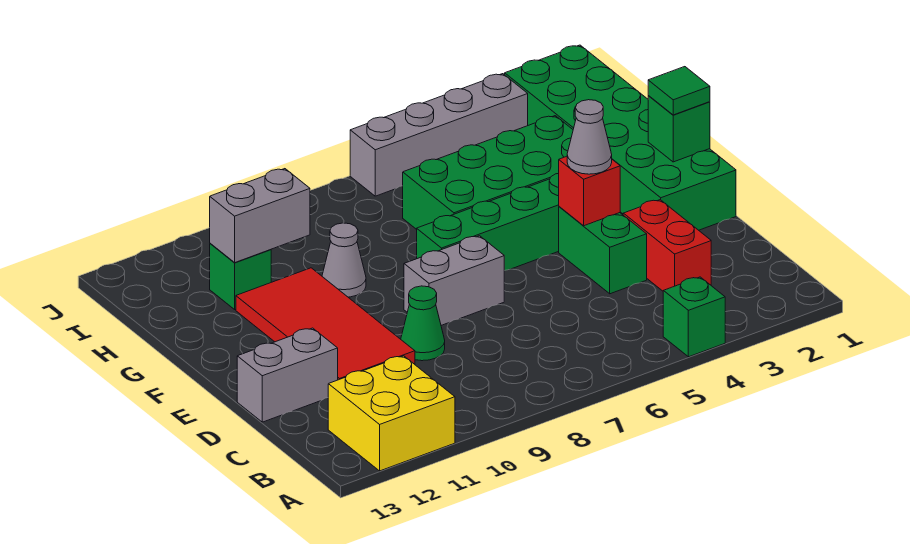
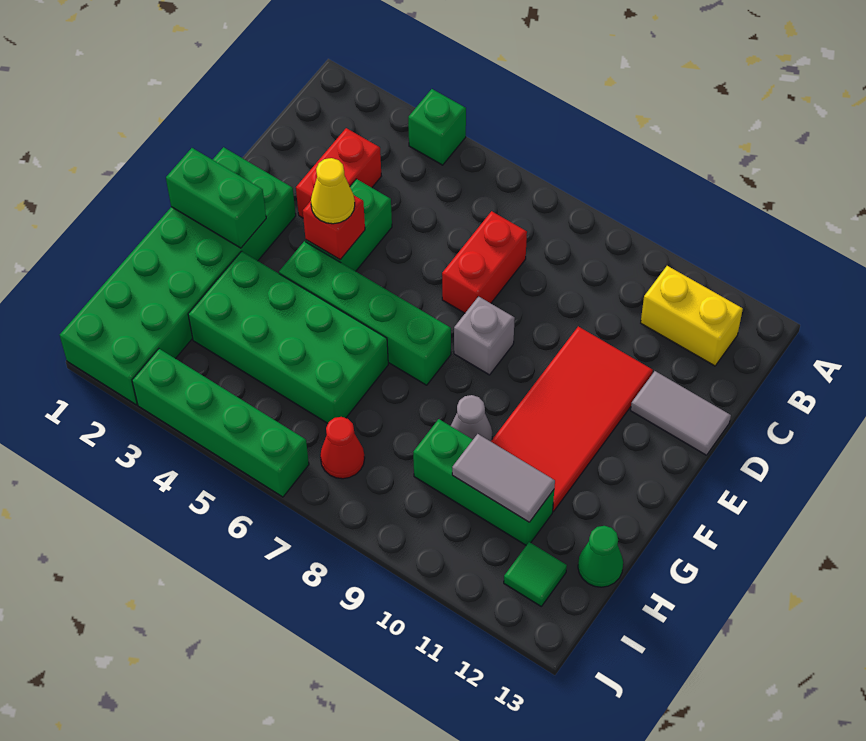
yellow brick A11:B12 level 1 -> yellow brick B11:B12 level 1
none -> red brick C7:D7 level 1
green cone D9 level 1 -> green cone H13 level 1
grey brick D12:D13 level 1 -> grey tile D12:D13 level 1
grey cone E4 level 3 -> yellow cone E4 level 3
grey brick E7:E8 level 1 -> grey brick E8 level 1
green brick F1 level 2 -> green brick F1:F2 level 2
green tile F1 level 3 -> green tile I12 level 1
grey brick H10:H11 level 2 -> grey tile H10:H11 level 2
green brick H11 level 1 -> green brick H9:H11 level 1
none -> red cone I7 level 1
grey brick J3:J6 level 1 -> green brick J3:J6 level 1

